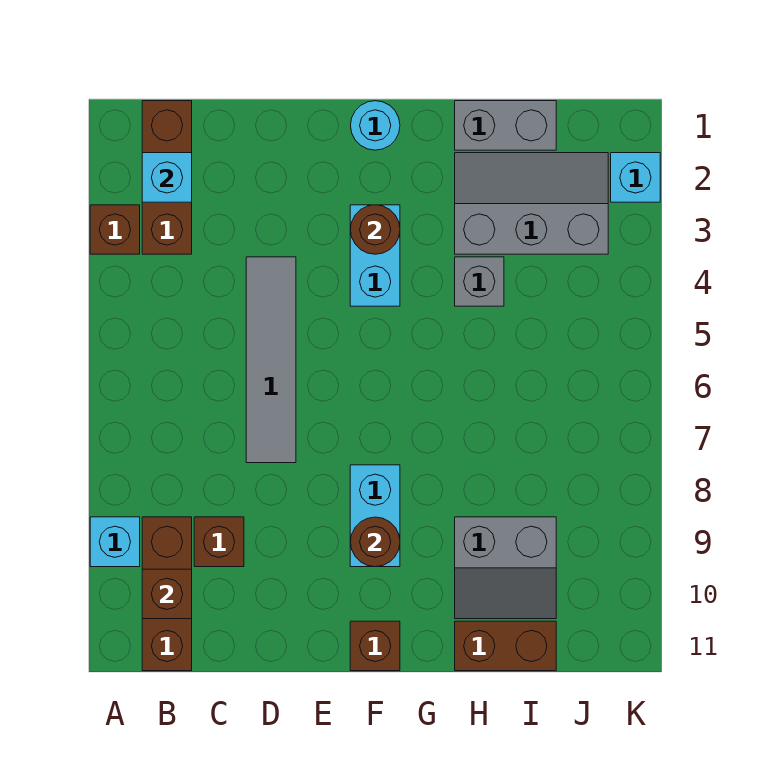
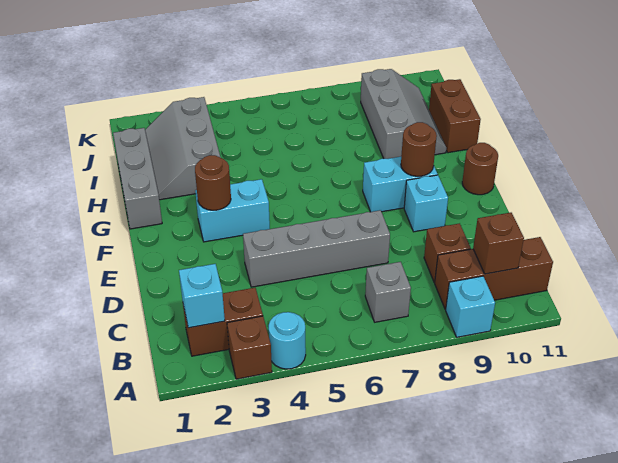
brown brick B1:B3 level 1 -> brown brick B2:B3 level 1
grey tile D4:D7 level 1 -> grey brick D4:D7 level 1
cyan round brick F1 level 1 -> cyan round brick A4 level 1
brown brick F11 level 1 -> brown round brick F11 level 1
grey brick H1:I1 level 1 -> grey brick G1:I1 level 1
grey brick H4 level 1 -> grey brick B7 level 1
grey slope H9:I10 level 1 top 9 -> grey slope H9:J10 level 1 top 9
cyan brick K2 level 1 -> cyan brick E9 level 1

